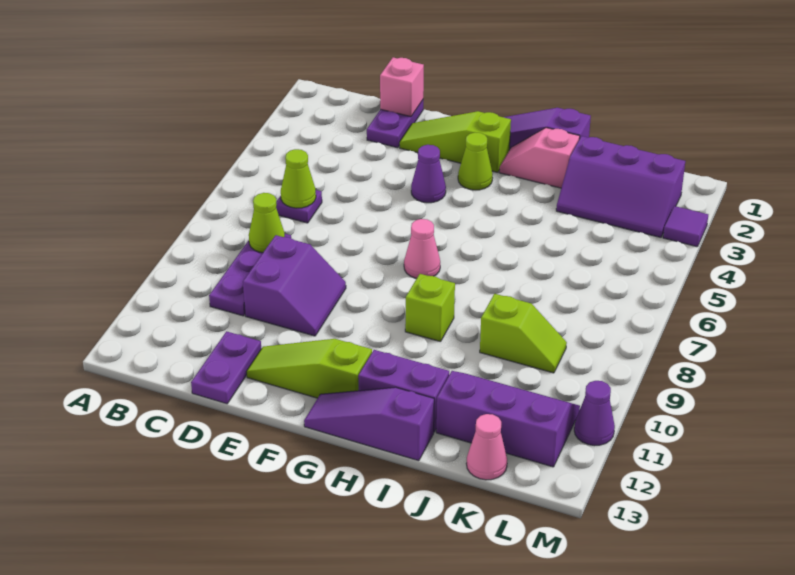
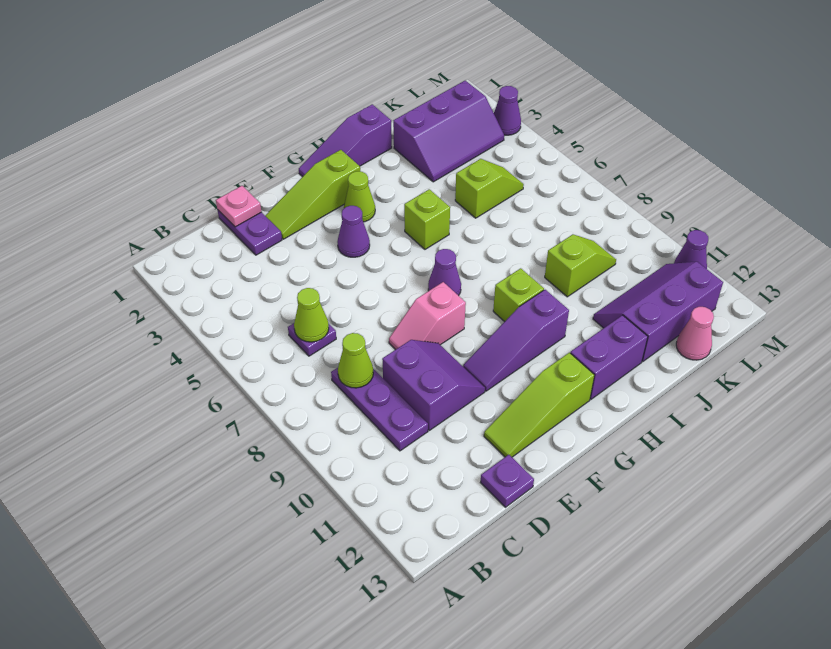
pink brick D1 level 2 -> pink plate D1 level 2
purple plate D12:D13 level 1 -> purple plate D13 level 1
pink cone G7 level 1 -> purple cone G7 level 1
purple slope G13:I13 level 1 top I -> purple slope F10:H10 level 1 top H
pink slope H2:I2 level 1 top I -> pink slope E8:F8 level 1 top F
none -> lime brick H5 level 1
none -> lime slope J5:K5 level 1 top J
purple tile M3 level 1 -> purple cone M3 level 1

